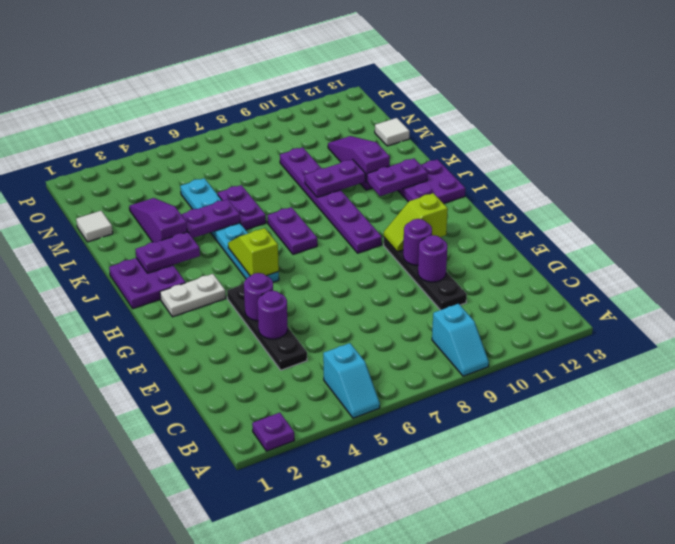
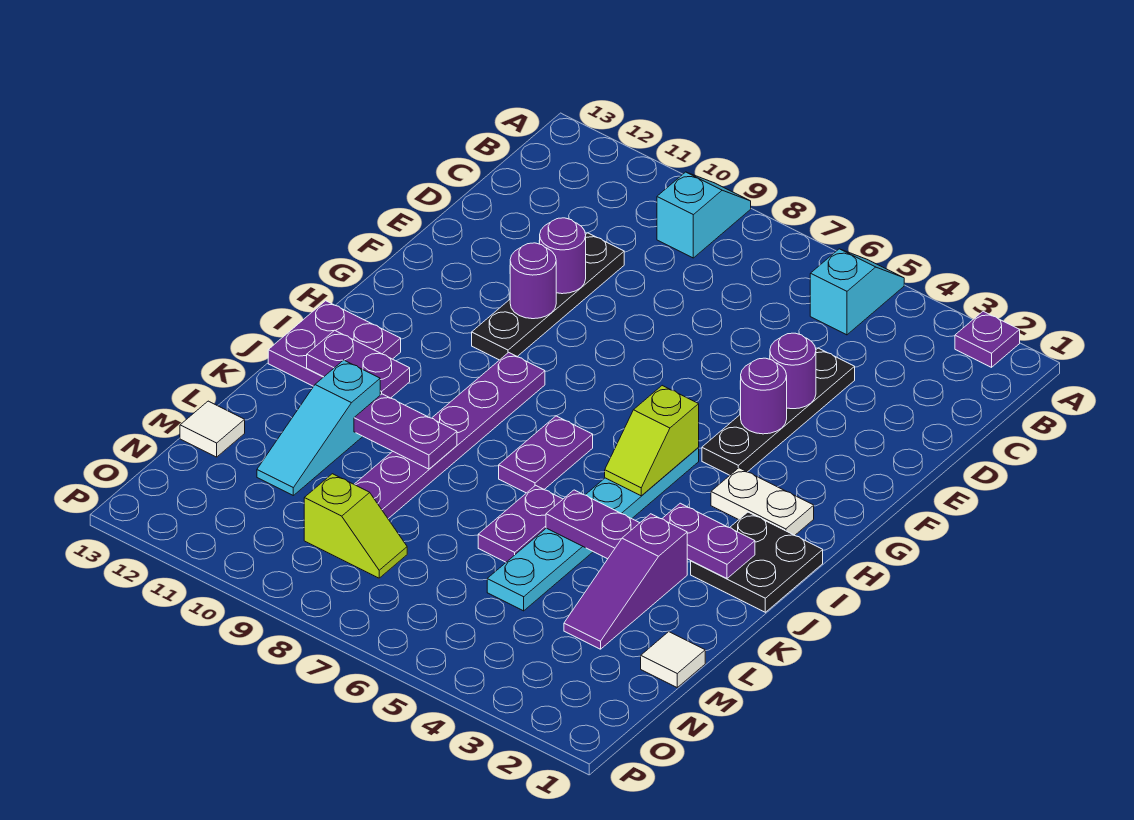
lime slope G10:G11 level 2 top 11 -> lime slope N8:N9 level 1 top 9
purple plate I1:J2 level 1 -> black plate I1:J2 level 1
purple slope K11:M11 level 1 top K -> cyan slope K11:M11 level 1 top K

